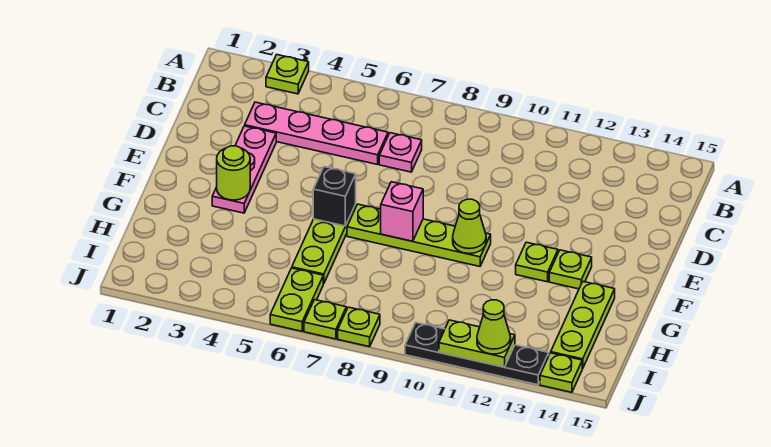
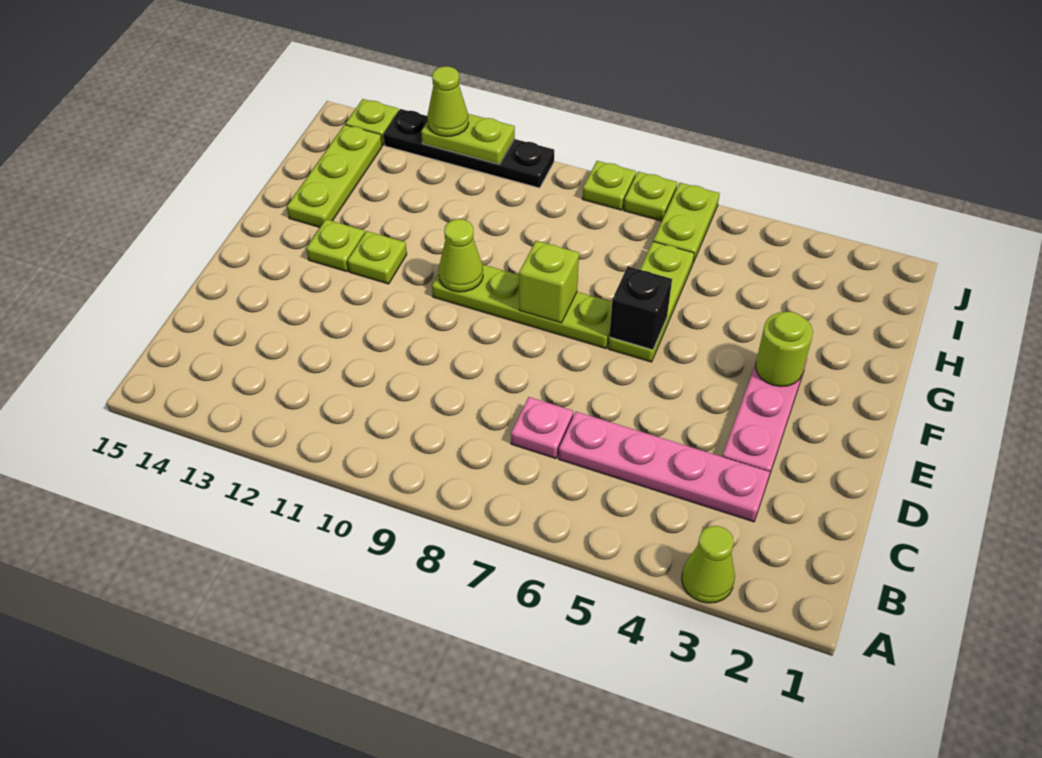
lime plate A3 level 1 -> lime cone A3 level 1
pink brick F8 level 2 -> lime brick F8 level 2

